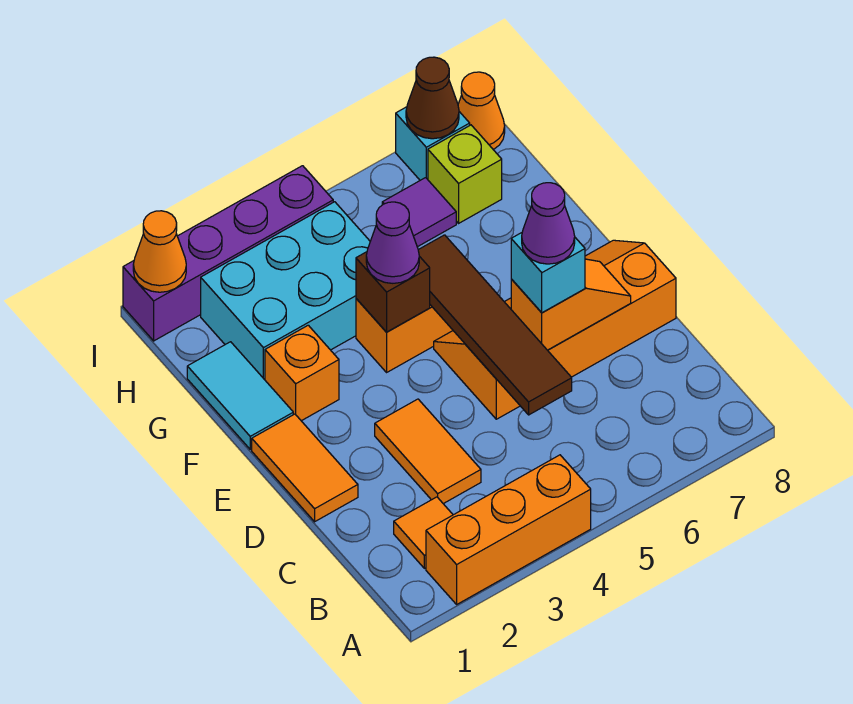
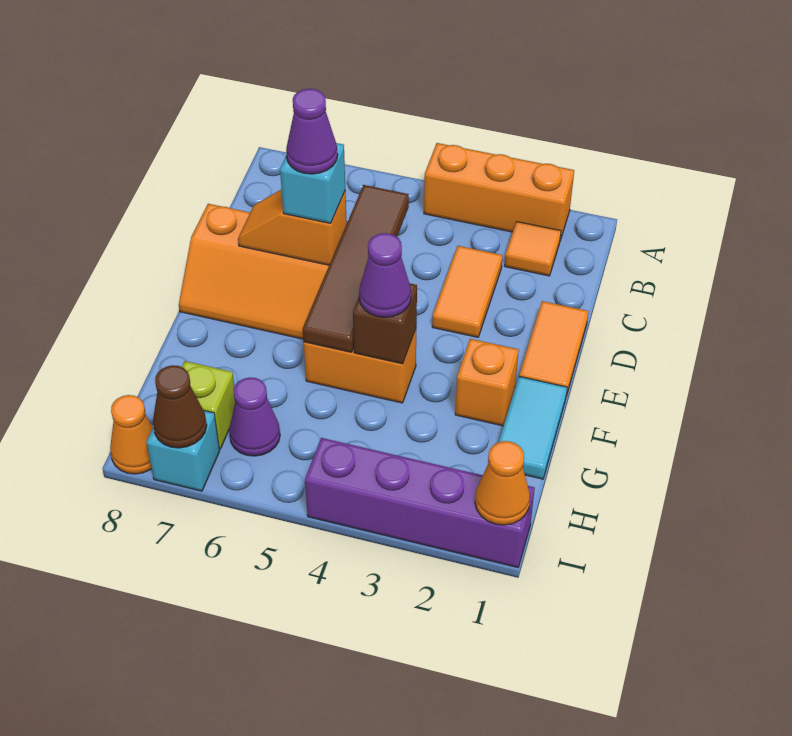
cyan brick G2:H4 level 1 -> none
purple tile H6 level 1 -> purple cone H6 level 1

